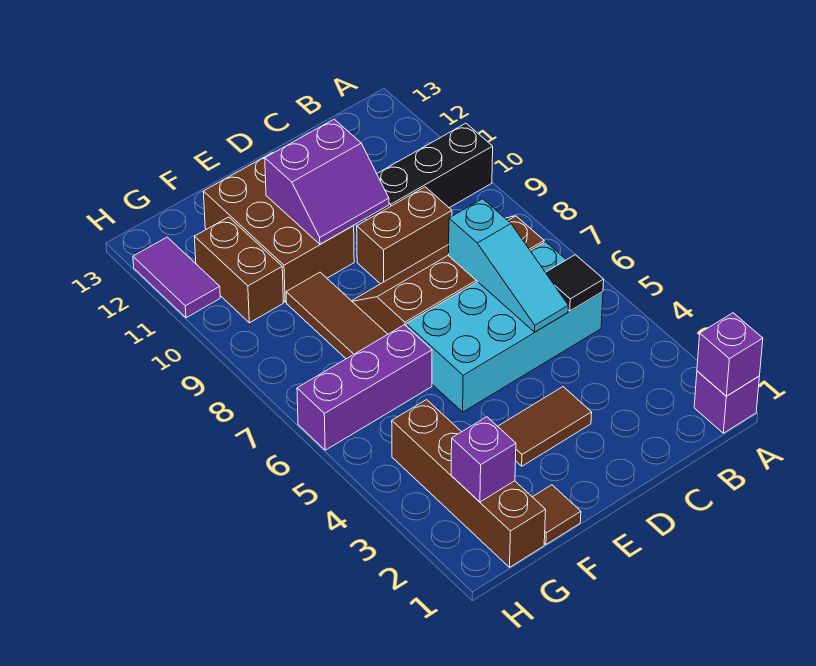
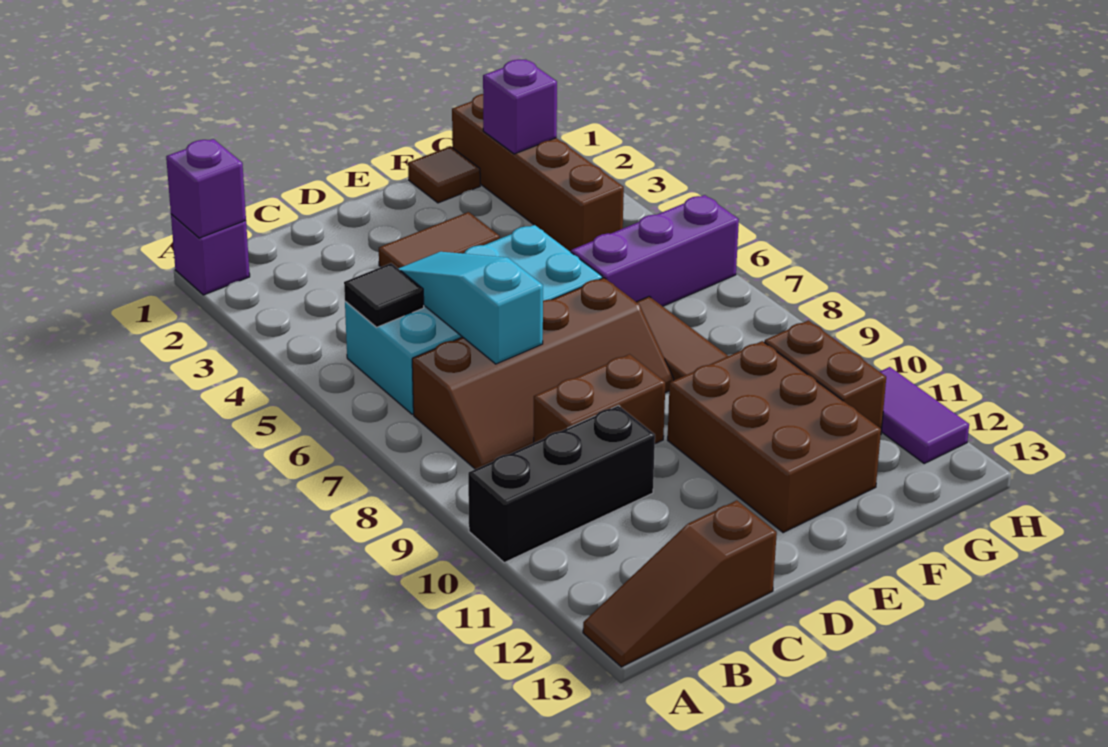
none -> brown slope A13:C13 level 1 top C
purple slope D10:E11 level 2 top 11 -> none

